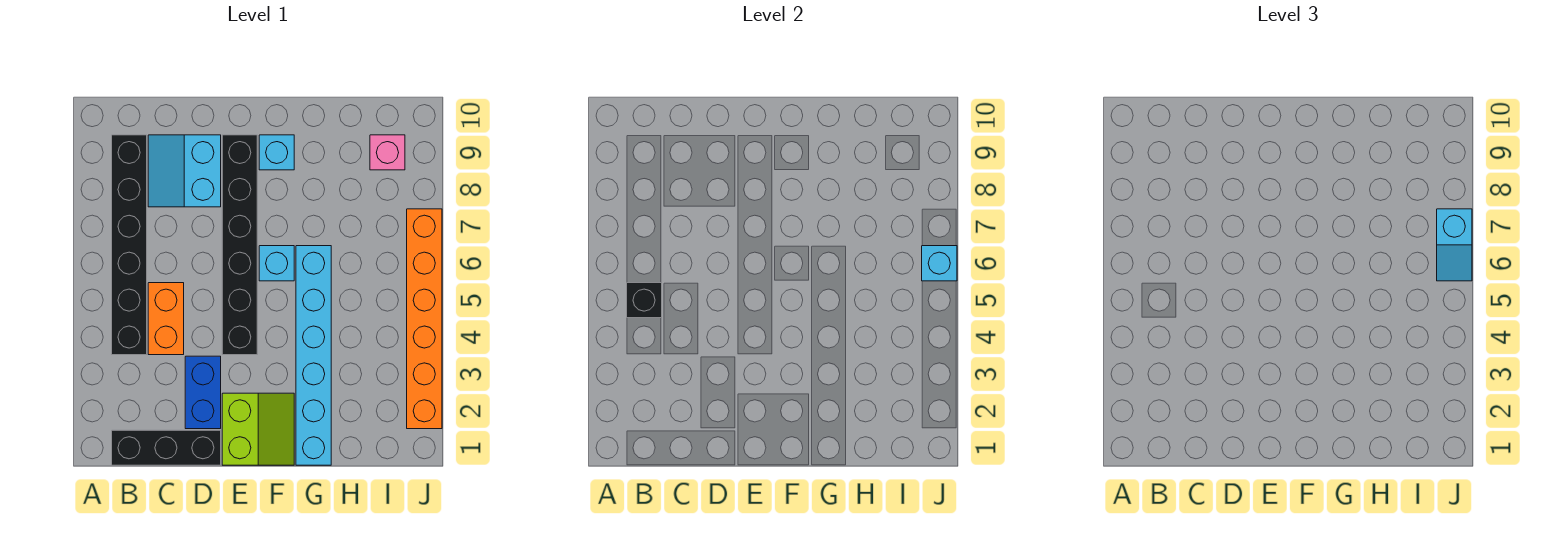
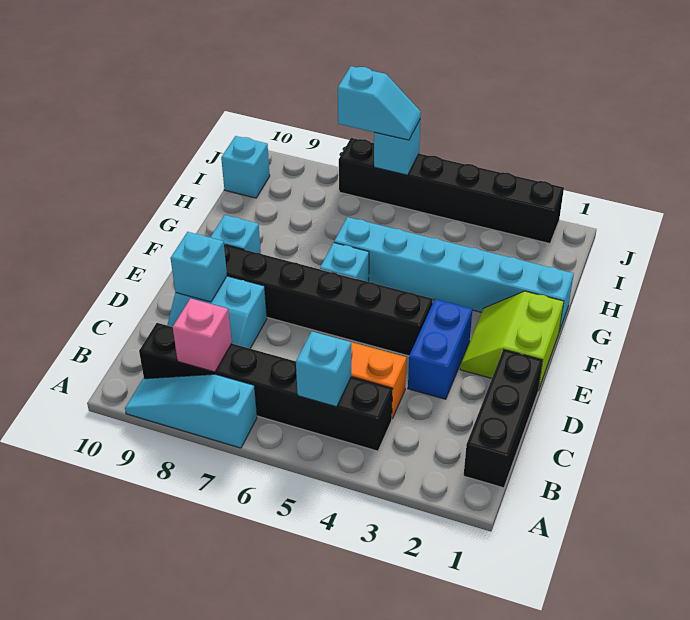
none -> cyan slope A7:A9 level 1 top 7
black brick B5 level 2 -> cyan brick B5 level 2
blue brick D2:D3 level 1 -> blue brick D3:E3 level 1
none -> cyan brick D9 level 2
lime slope E1:F2 level 1 top E -> lime slope E1:F2 level 1 top 1
pink brick I9 level 1 -> pink brick B8 level 2
none -> cyan brick I10 level 1
orange brick J2:J7 level 1 -> black brick J2:J7 level 1

